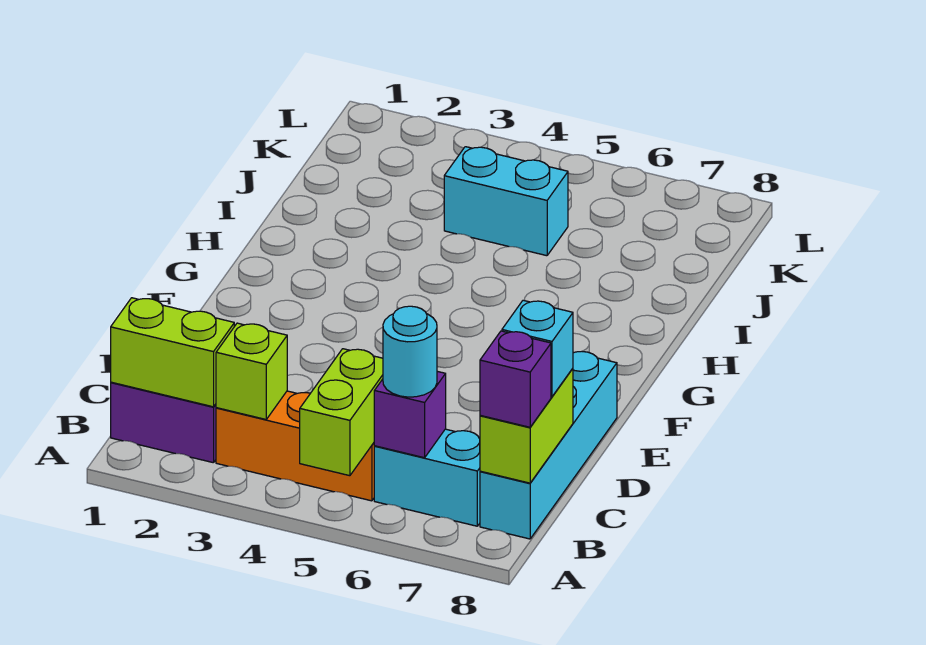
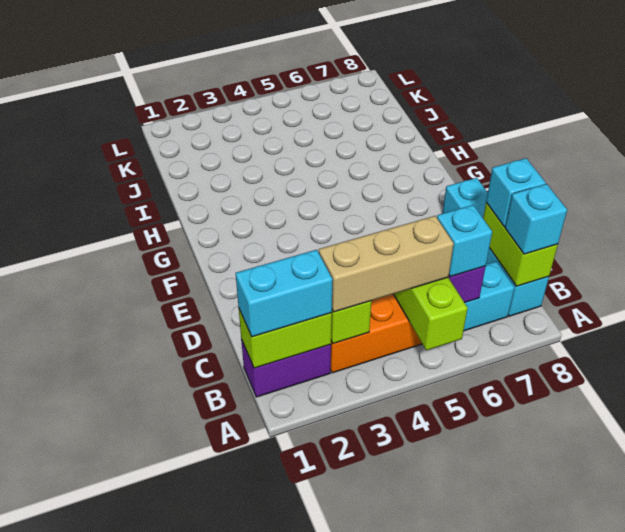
none -> tan brick B3:B5 level 3
cyan round brick B6 level 3 -> cyan brick B6 level 3
purple brick B8 level 3 -> cyan brick B8 level 3
cyan brick J4:J5 level 1 -> cyan brick B1:B2 level 3

